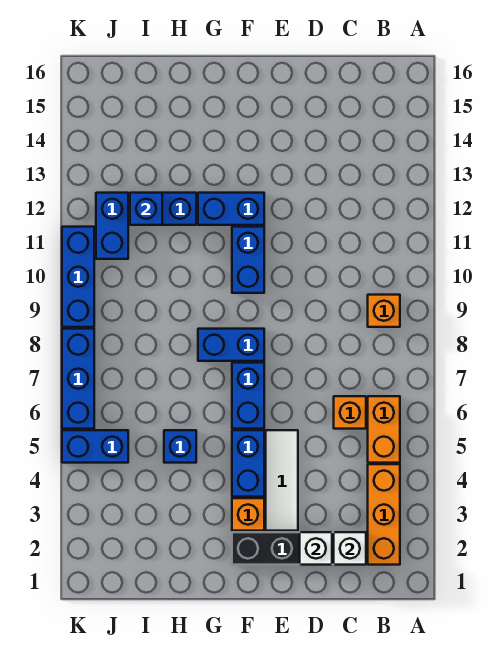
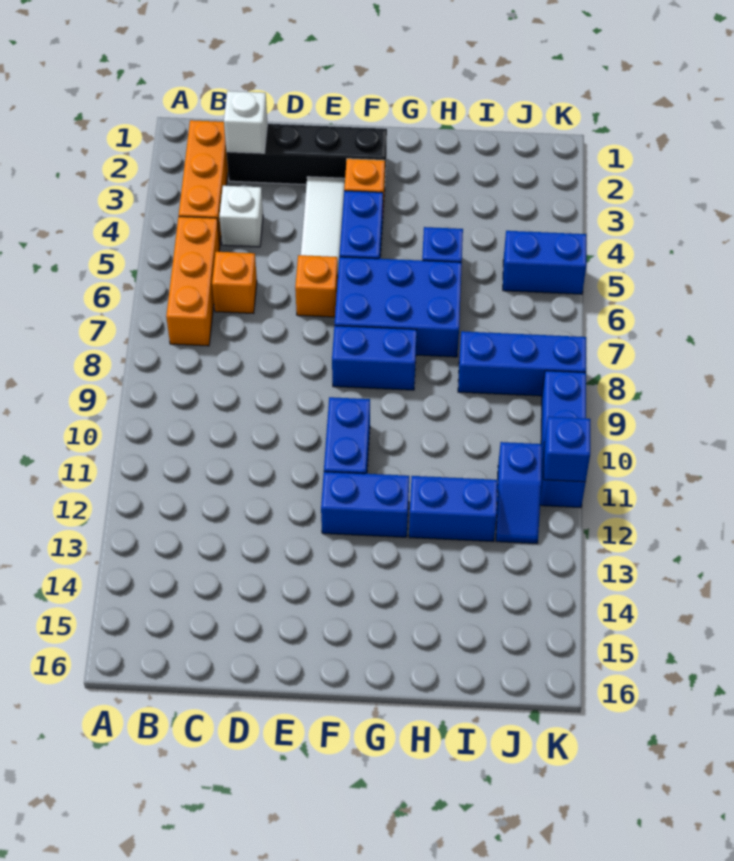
orange brick B5:B6 level 1 -> orange brick B5:B7 level 1
orange brick B9 level 1 -> orange brick E6 level 1
white brick D2 level 2 -> white brick C4 level 1
blue brick F6:F7 level 1 -> blue brick F6:H7 level 1
blue brick I12 level 2 -> blue brick K11 level 2
blue brick J11:J12 level 1 -> blue slope J11:J12 level 1 top 11
blue brick K6:K8 level 1 -> blue brick I8:K8 level 1

